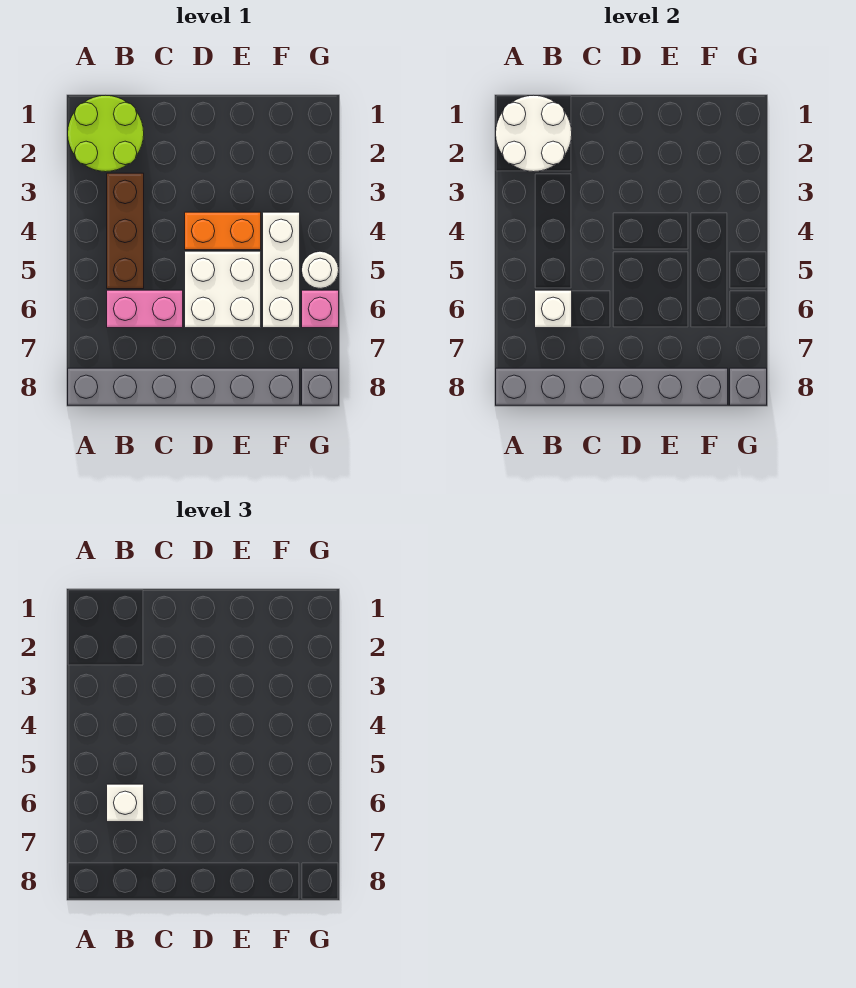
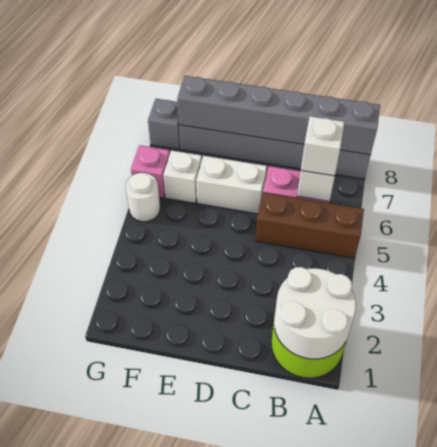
brown brick B3:B5 level 1 -> brown brick A5:C5 level 1
orange brick D4:E4 level 1 -> none
white brick D5:E6 level 1 -> white brick D6:E6 level 1
white brick F4:F6 level 1 -> white brick F6 level 1
grey brick G8 level 2 -> none

